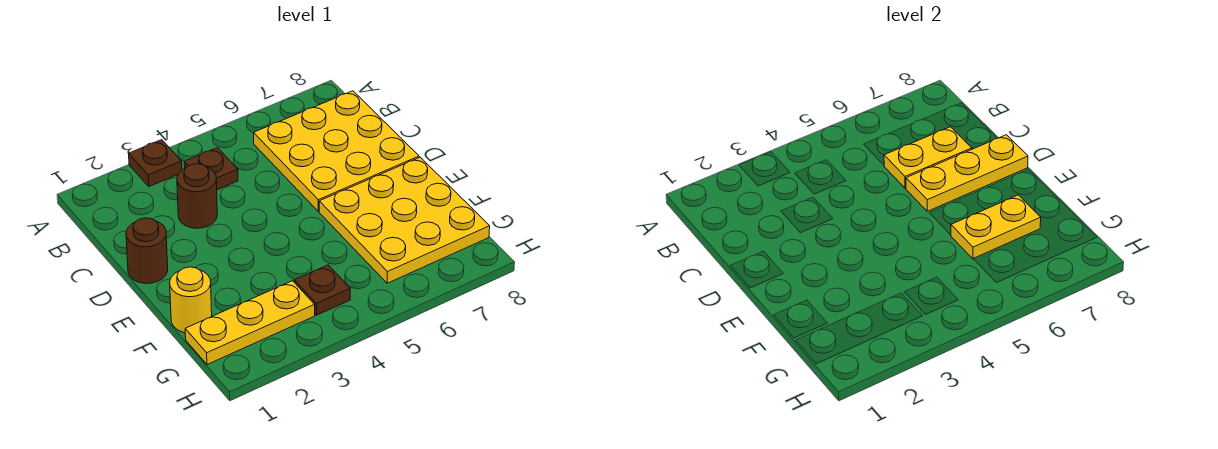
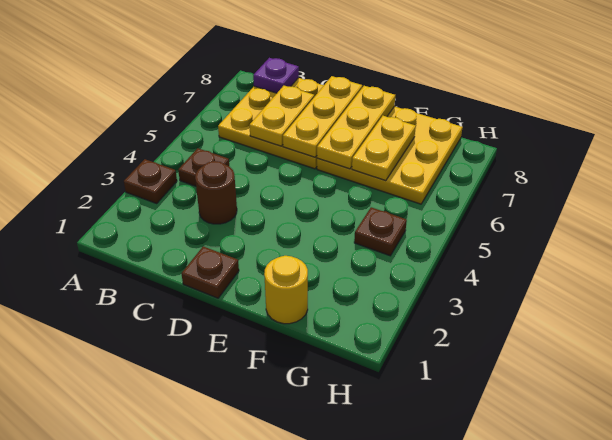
none -> purple plate B8 level 2
brown round brick D1 level 1 -> brown plate D1 level 1
yellow plate G1:G3 level 1 -> yellow plate E6:E8 level 2

